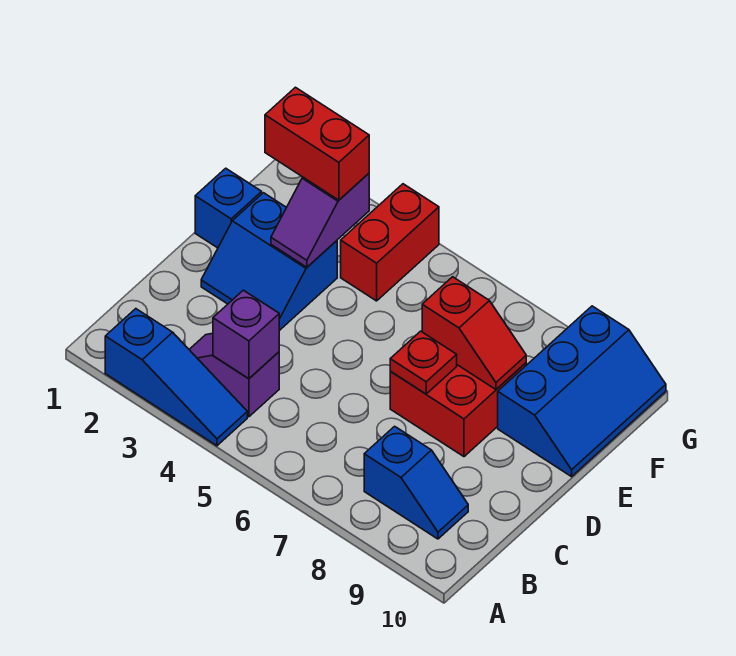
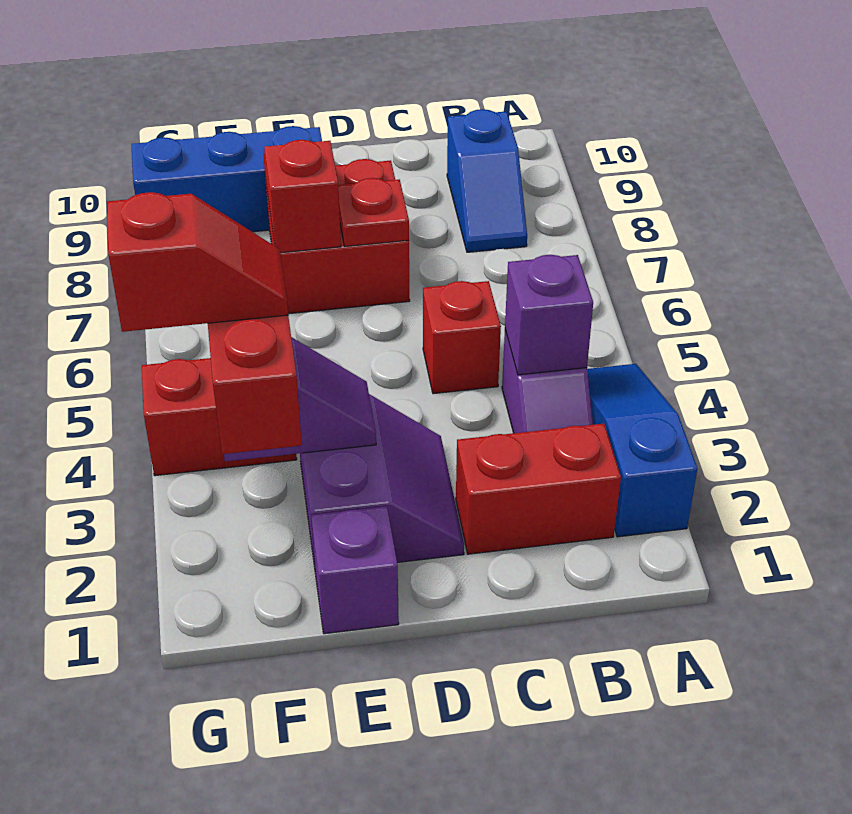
none -> red brick B2:C2 level 1
blue slope B8:B9 level 1 top 8 -> blue slope B8:B9 level 1 top 9
none -> red brick C5 level 1
blue slope D2:E3 level 1 top E -> purple slope D2:E3 level 1 top E
blue brick E1 level 1 -> purple brick E1 level 1
none -> red slope F3:G3 level 4 top G

